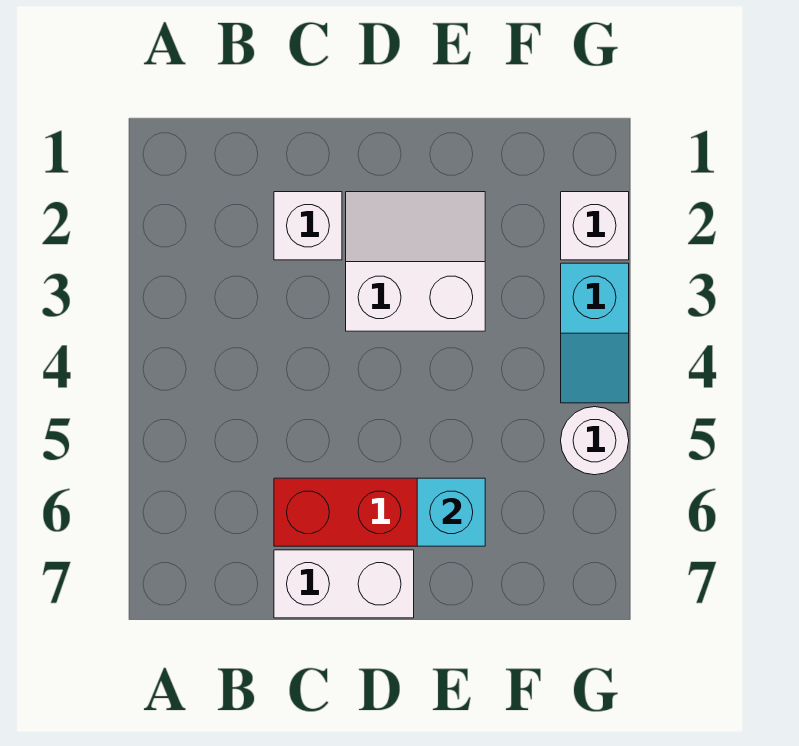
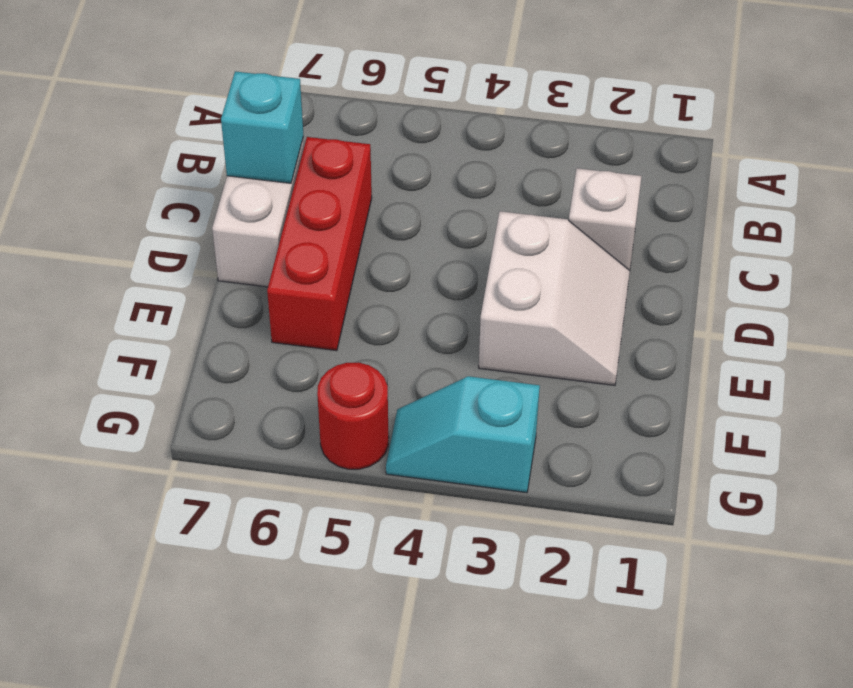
cyan brick E6 level 2 -> cyan brick C7 level 2
white brick G2 level 1 -> none
white round brick G5 level 1 -> red round brick G5 level 1

